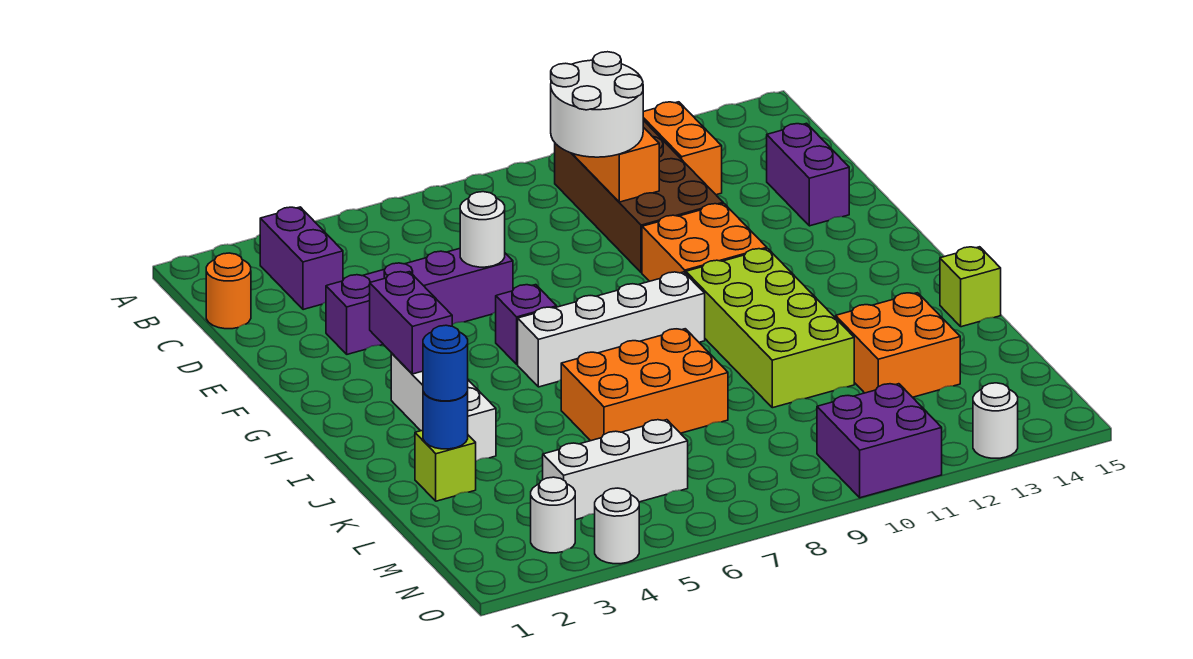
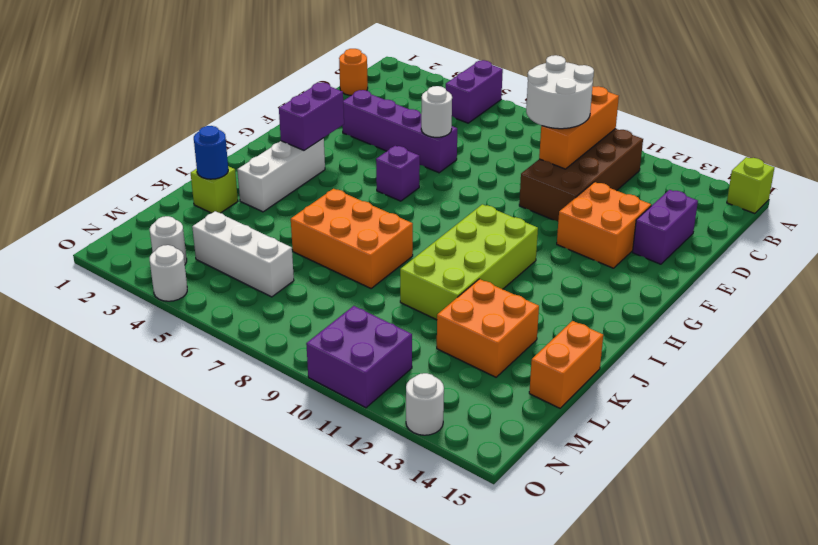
purple brick B3:C3 level 1 -> purple brick A5:B5 level 1
orange brick B12:C12 level 1 -> orange brick K15:L15 level 1
orange brick F10:G11 level 1 -> orange brick E12:F13 level 1
white brick H6:H9 level 1 -> none
lime brick J15 level 1 -> lime brick A15 level 1
blue round brick K2 level 3 -> none

